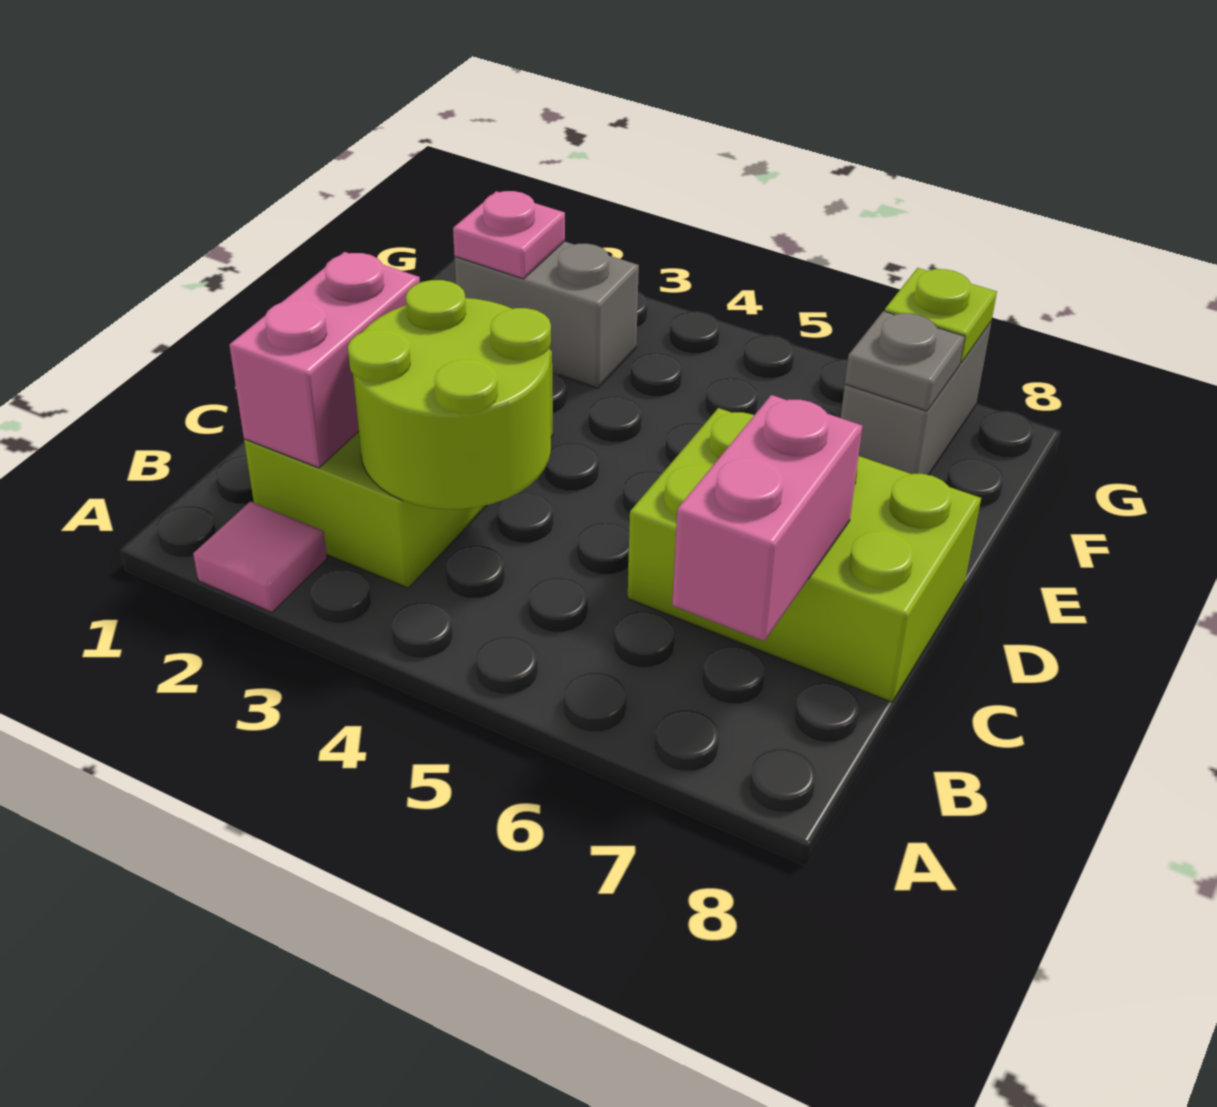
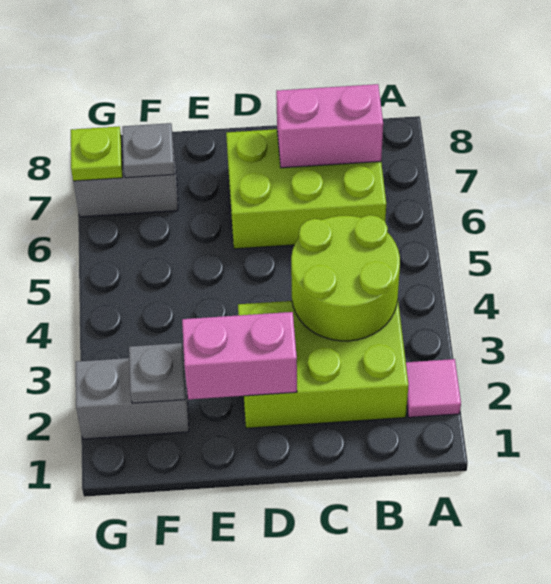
pink brick B2:C2 level 2 -> pink brick D2:E2 level 2
lime brick C6:D8 level 1 -> lime brick B6:D7 level 1
grey brick F2:F3 level 1 -> grey brick F2:G2 level 1
pink plate F2 level 2 -> grey plate F2 level 2

